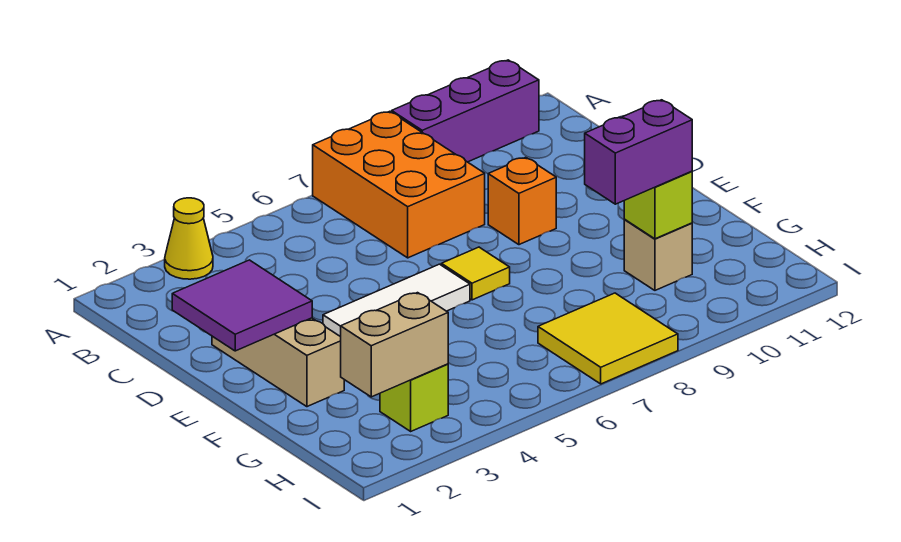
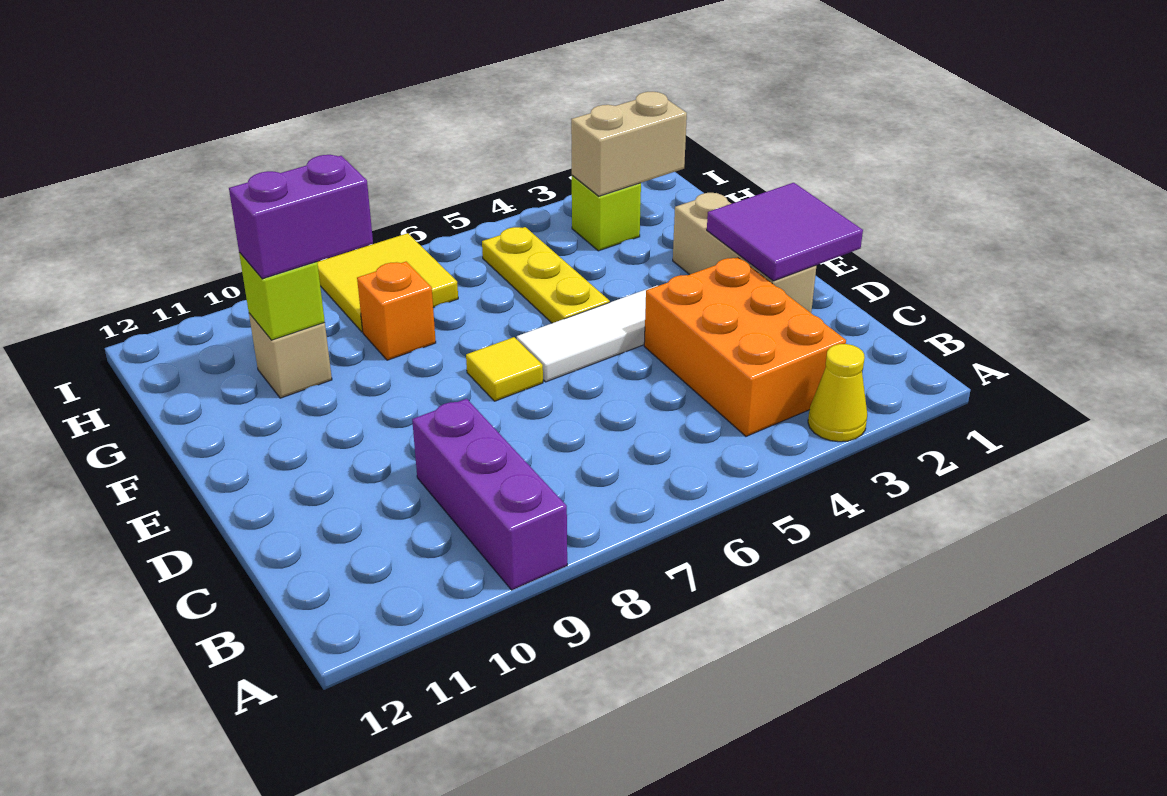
orange brick A7:C8 level 1 -> orange brick B3:D4 level 1
purple brick A9:A11 level 1 -> purple brick A9:C9 level 1
orange brick D9 level 1 -> orange brick G8 level 1
none -> yellow plate F5:H5 level 1

